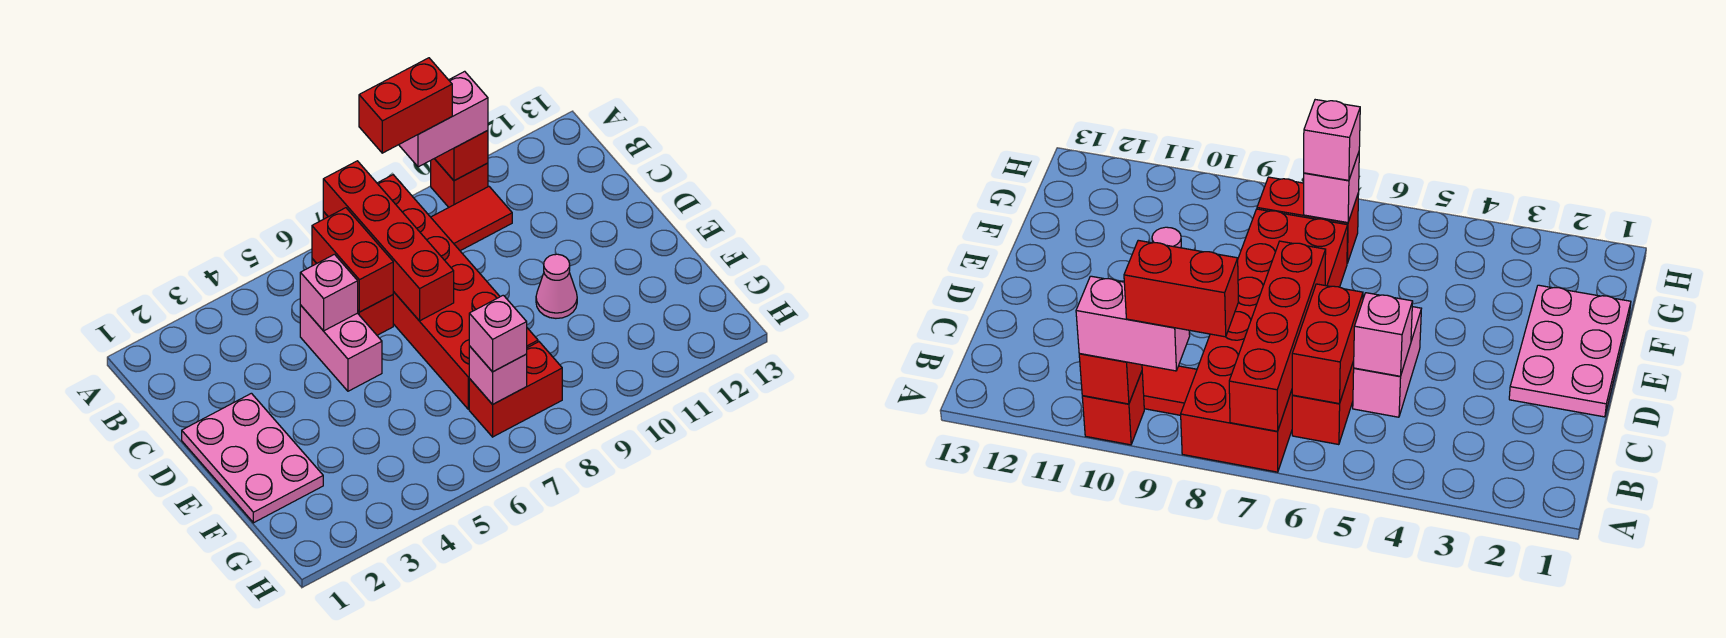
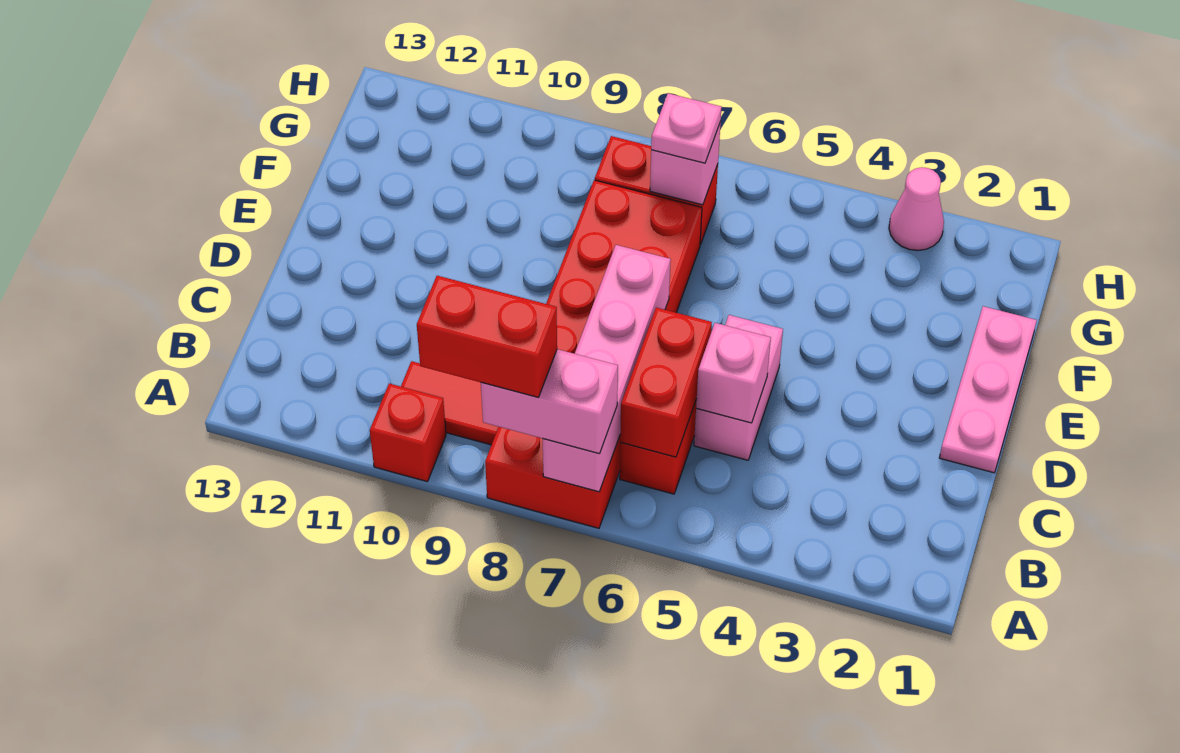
red brick A7:D7 level 2 -> pink brick A7:D7 level 2
pink brick A9:A10 level 3 -> pink brick A7:A8 level 3
red brick A10 level 2 -> none
pink plate D1:F2 level 1 -> pink plate D1:F1 level 1
pink cone E10 level 1 -> pink cone H3 level 1
pink brick G7 level 3 -> pink plate G7 level 3

